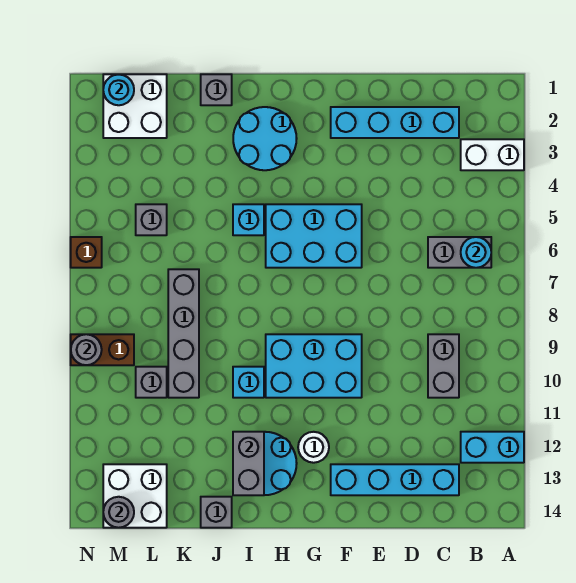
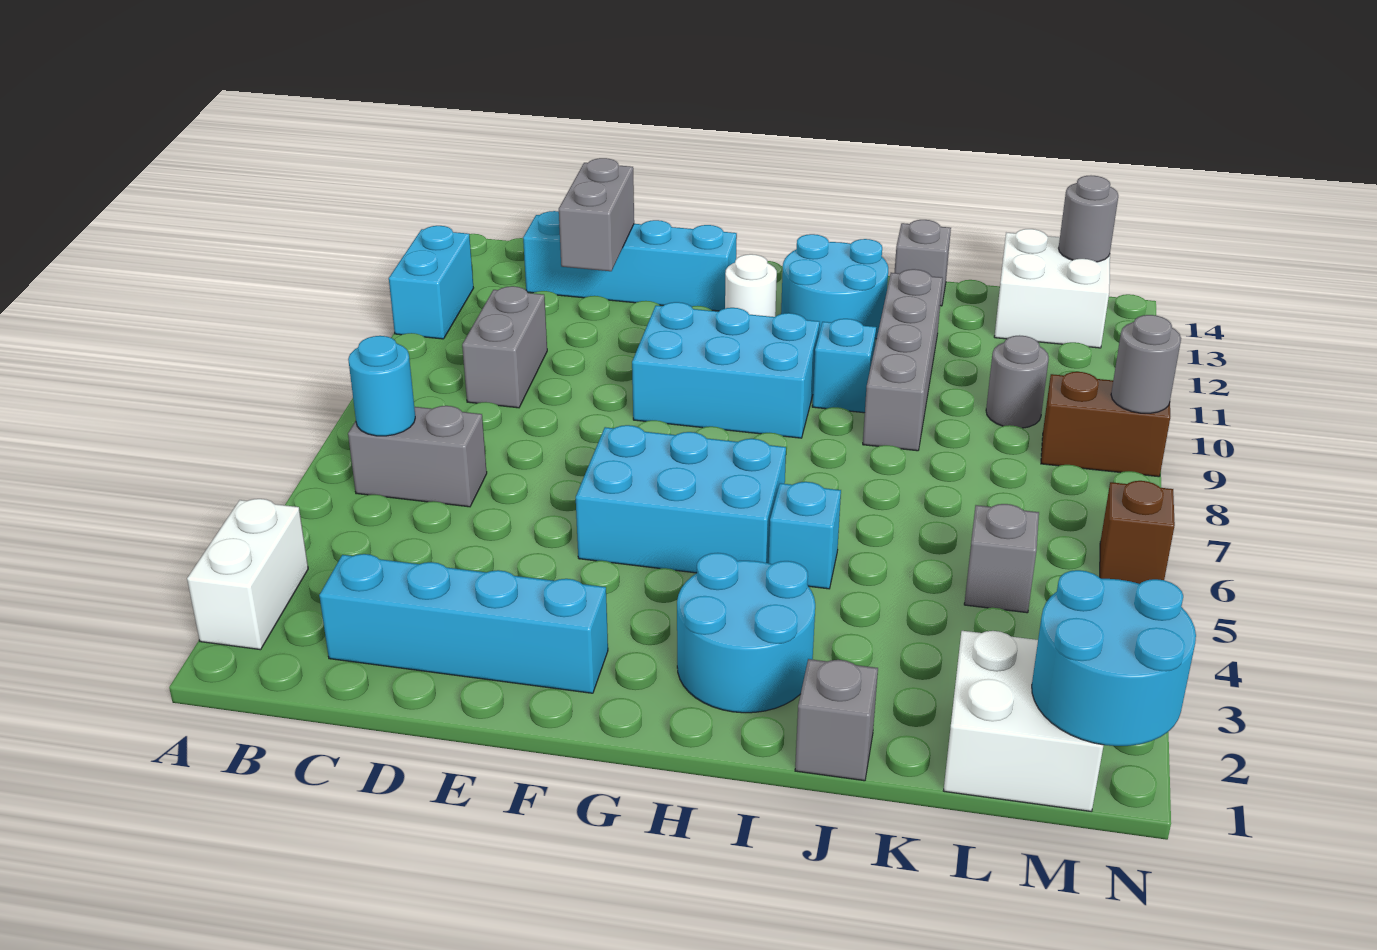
white brick A3:B3 level 1 -> white brick A2:A3 level 1
cyan brick A12:B12 level 1 -> cyan brick A11:A12 level 1
grey brick I12:I13 level 2 -> grey brick D12:D13 level 2
grey brick K7:K10 level 1 -> grey brick J9:J12 level 1
grey brick L10 level 1 -> grey round brick L10 level 1
cyan round brick M1 level 2 -> cyan round brick M1:N2 level 2

